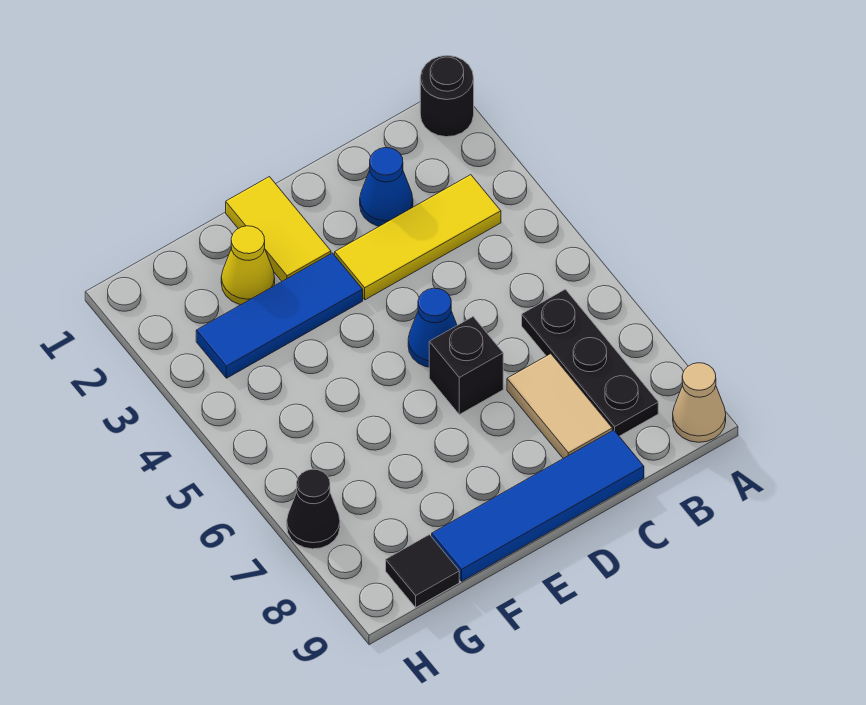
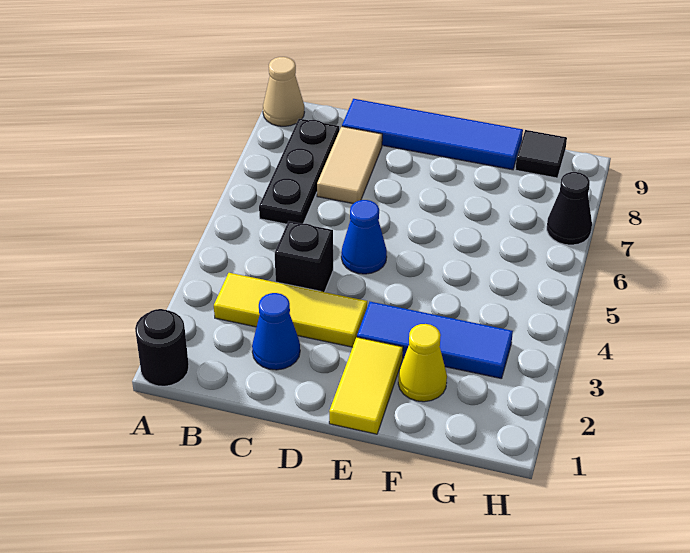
black brick D6 level 1 -> black brick C4 level 1

